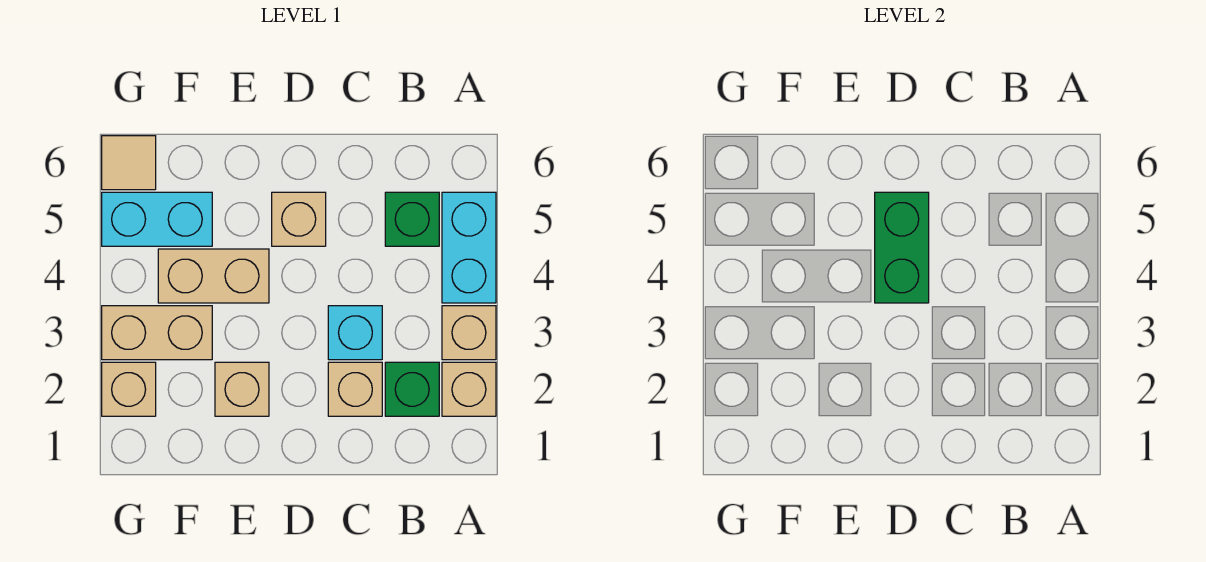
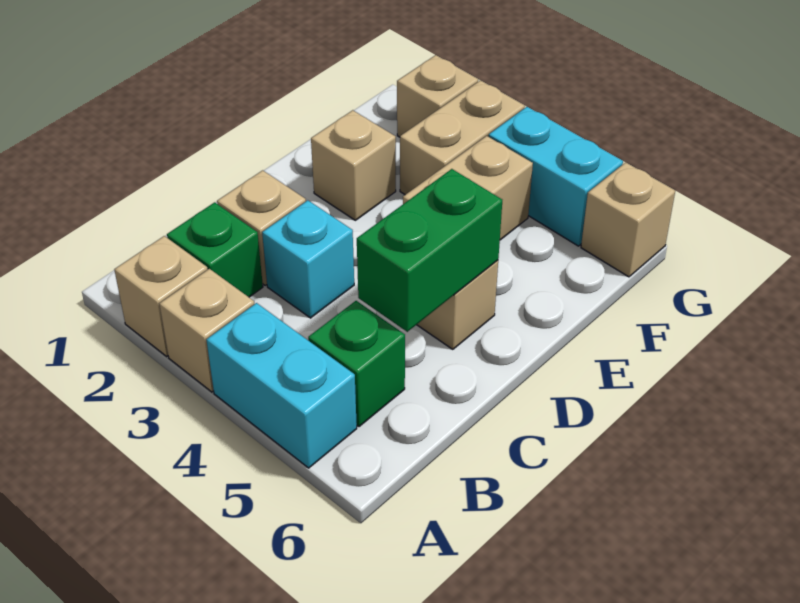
green brick D4:D5 level 2 -> green brick C5:D5 level 2
cyan brick F5:G5 level 1 -> cyan brick G4:G5 level 1
tan tile G6 level 1 -> tan brick G6 level 1

